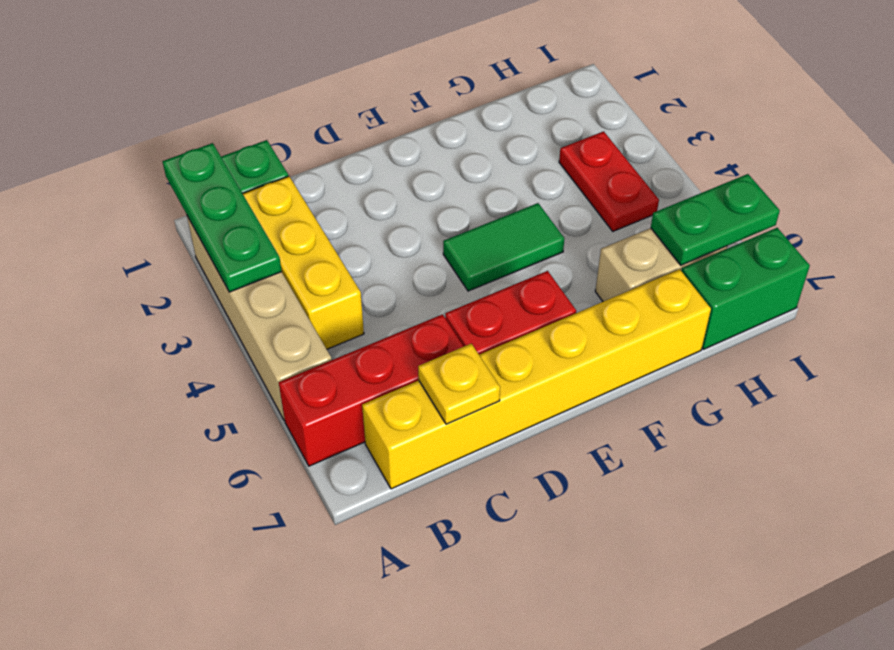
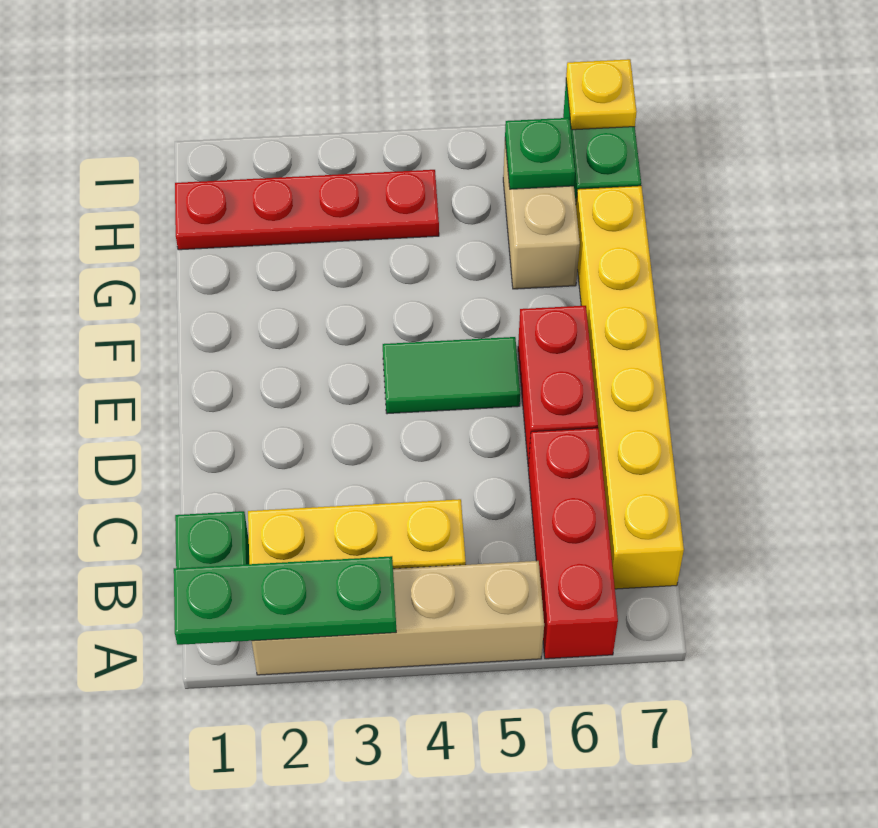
yellow plate C7 level 2 -> yellow plate I7 level 2
green tile E4:F4 level 1 -> green tile E4:E5 level 1
red plate H3:H4 level 1 -> red plate H1:H4 level 1
green plate H6:I6 level 2 -> green plate H6 level 2

